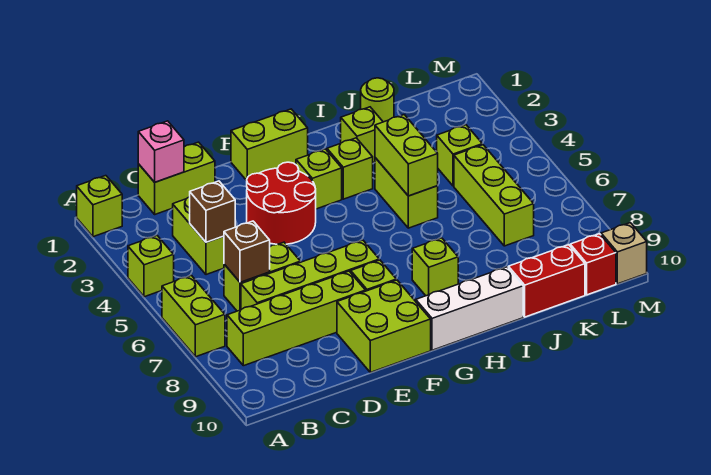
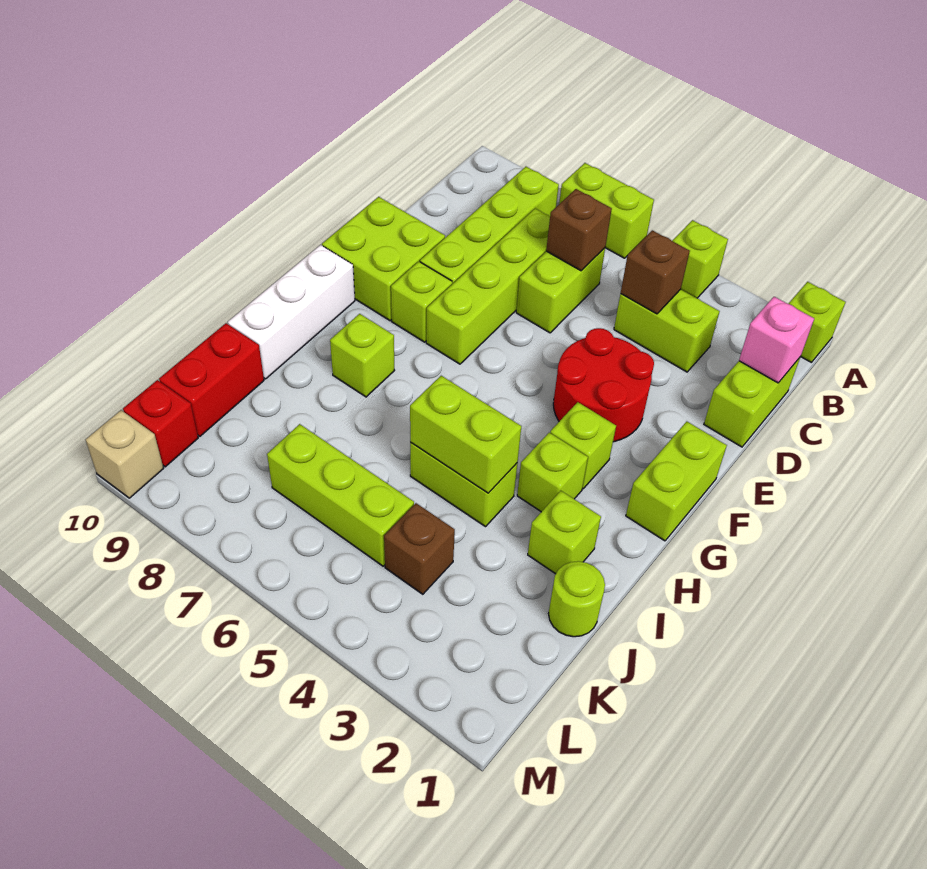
lime brick K4 level 1 -> brown brick K4 level 1

